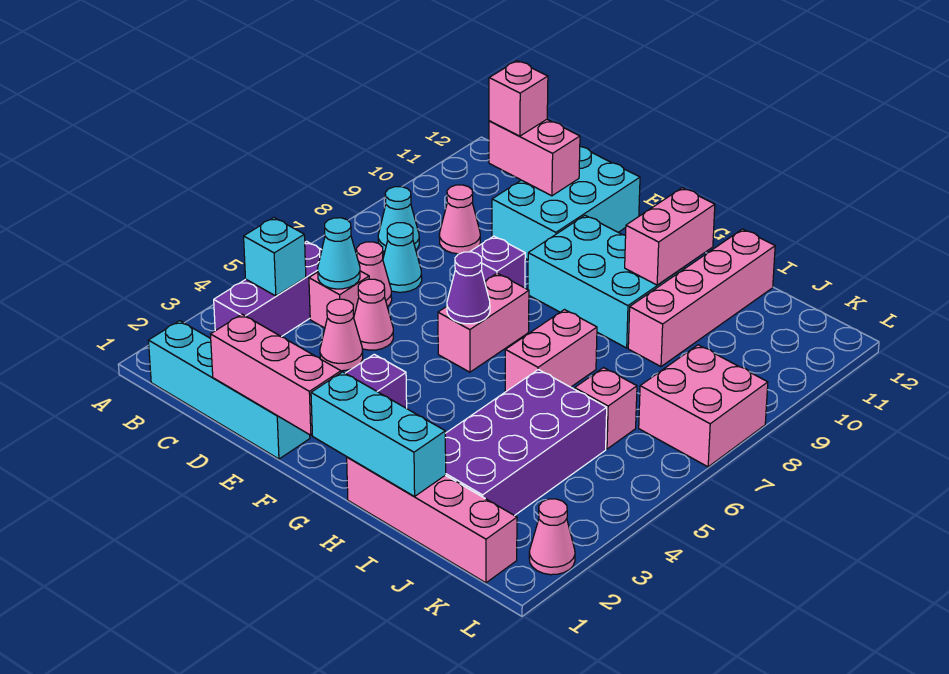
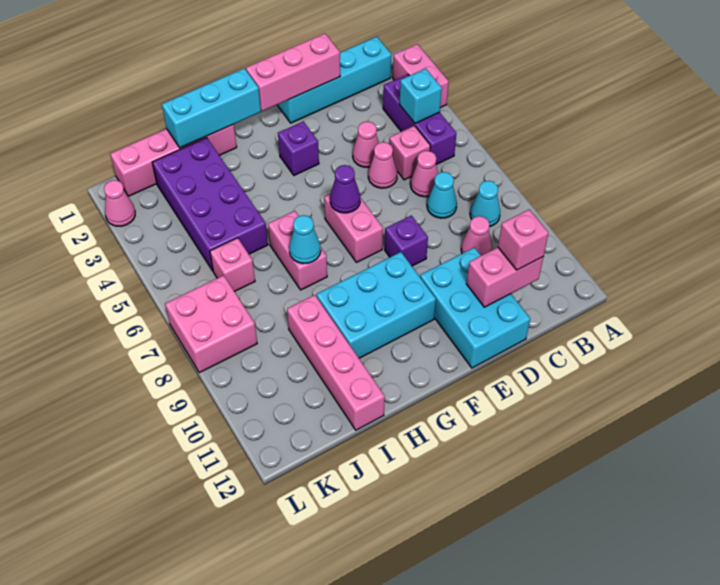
cyan cone C5 level 2 -> cyan cone H7 level 2
pink brick H10:H11 level 2 -> pink brick A2:A3 level 1

